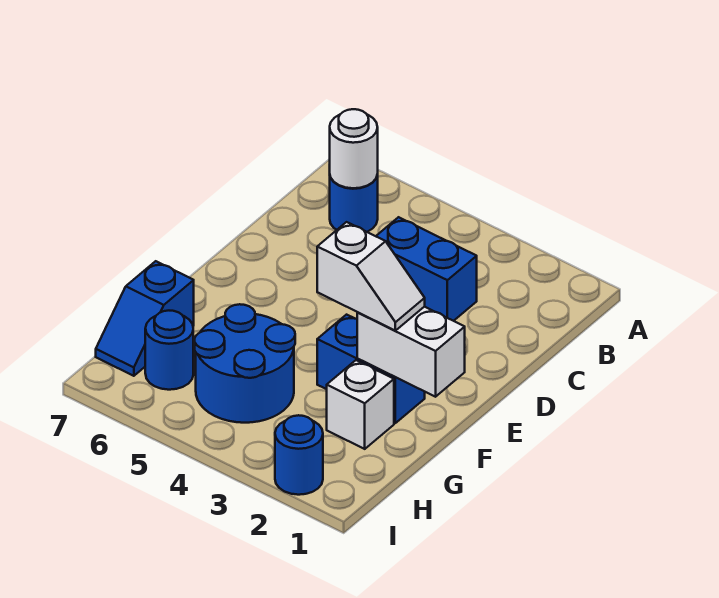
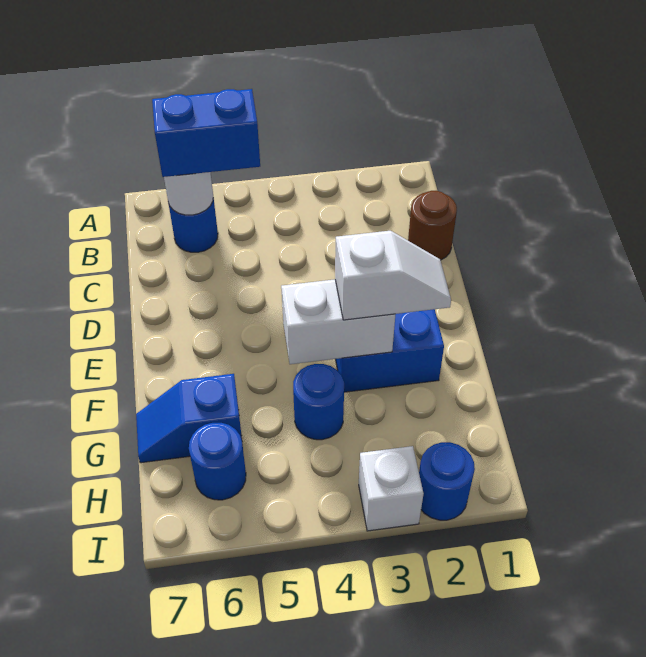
none -> brown round brick C1 level 1
blue brick C3:C4 level 1 -> blue brick B5:B6 level 3
white brick F1:F2 level 2 -> white brick F3:F4 level 2
white brick G2 level 1 -> white brick I3 level 1
blue round brick G4:H5 level 1 -> blue round brick G4 level 1
blue slope G7:H7 level 1 top G -> blue slope G6:G7 level 1 top 6

